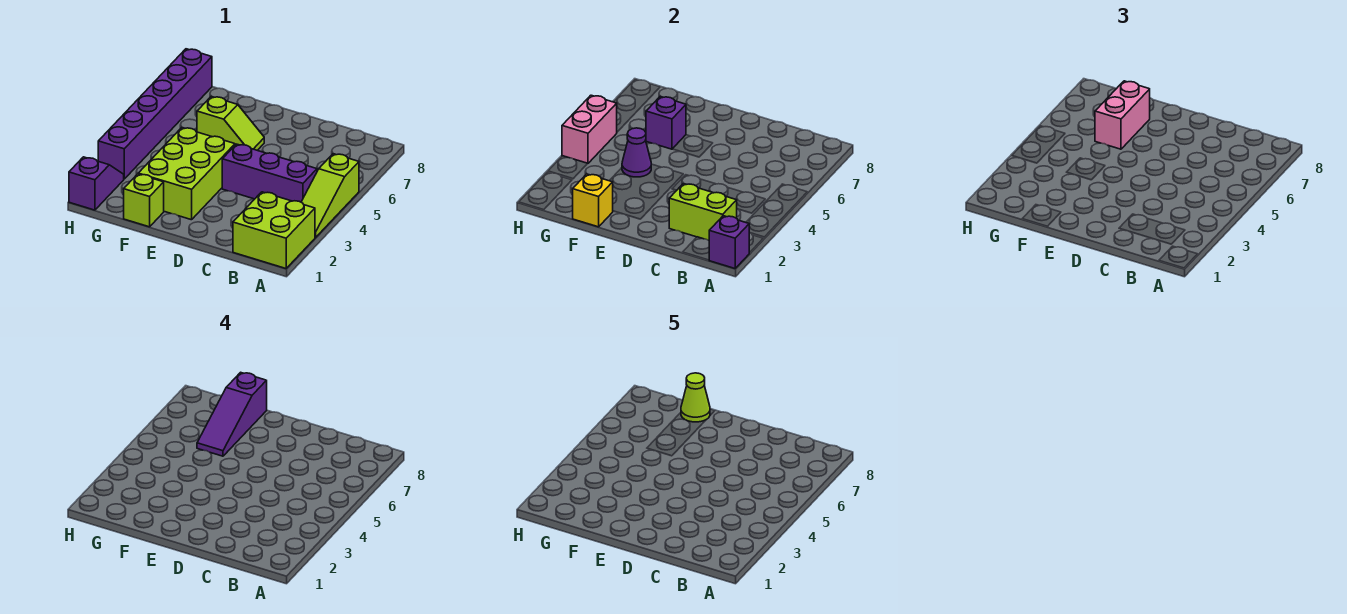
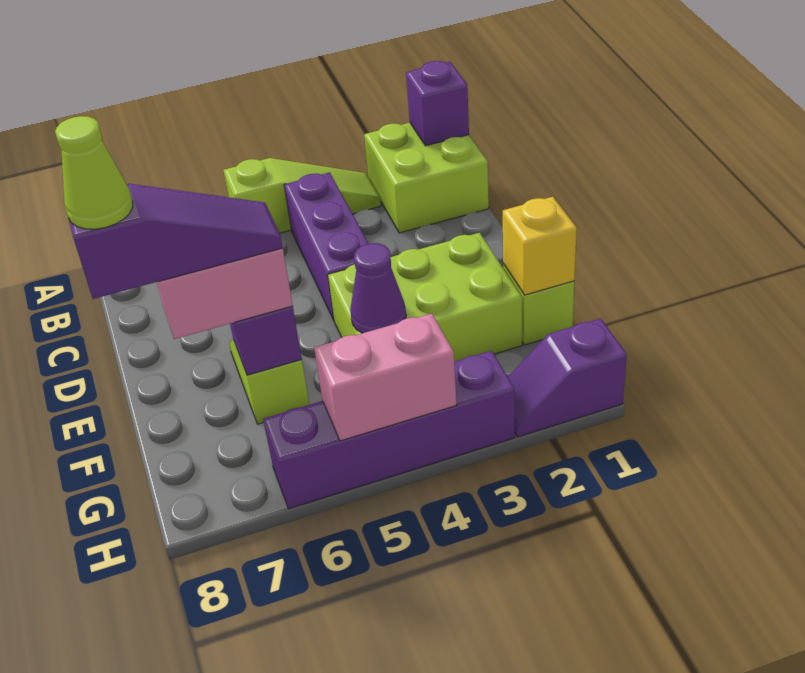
lime brick B2:C2 level 2 -> none
purple brick H3:H8 level 1 -> purple brick H3:H6 level 1

